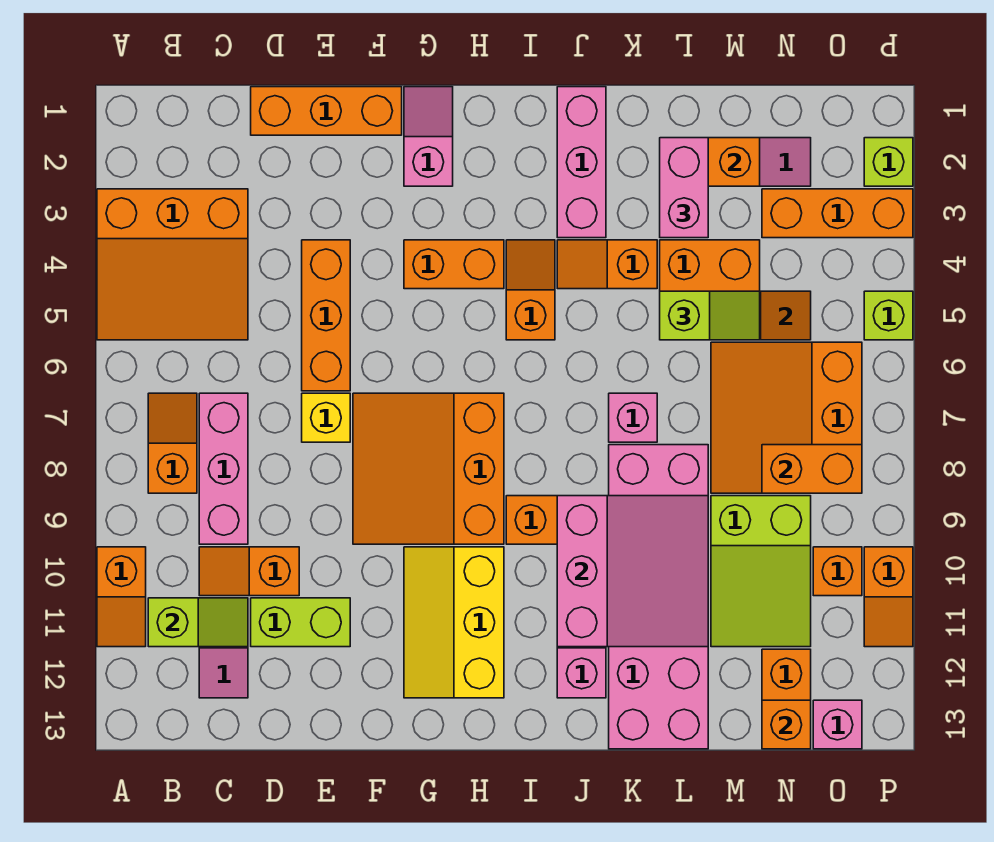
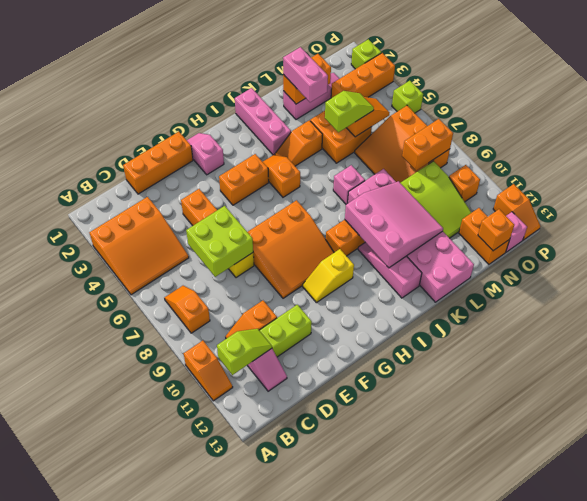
pink brick C7:C9 level 1 -> none
none -> lime brick D6:E7 level 2
orange slope F7:H9 level 1 top H -> orange slope F7:H9 level 1 top 7
yellow slope G10:H12 level 1 top H -> yellow slope G10:H10 level 1 top H
orange slope P10:P11 level 1 top 10 -> orange slope P12:P13 level 1 top 12

